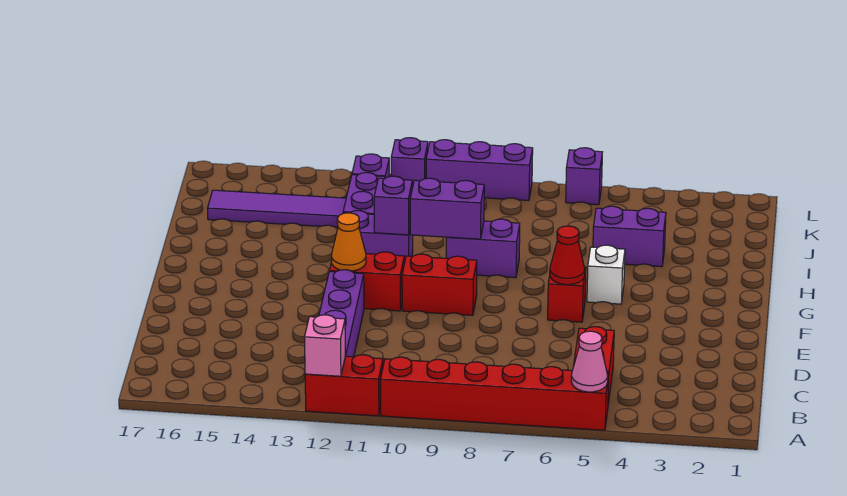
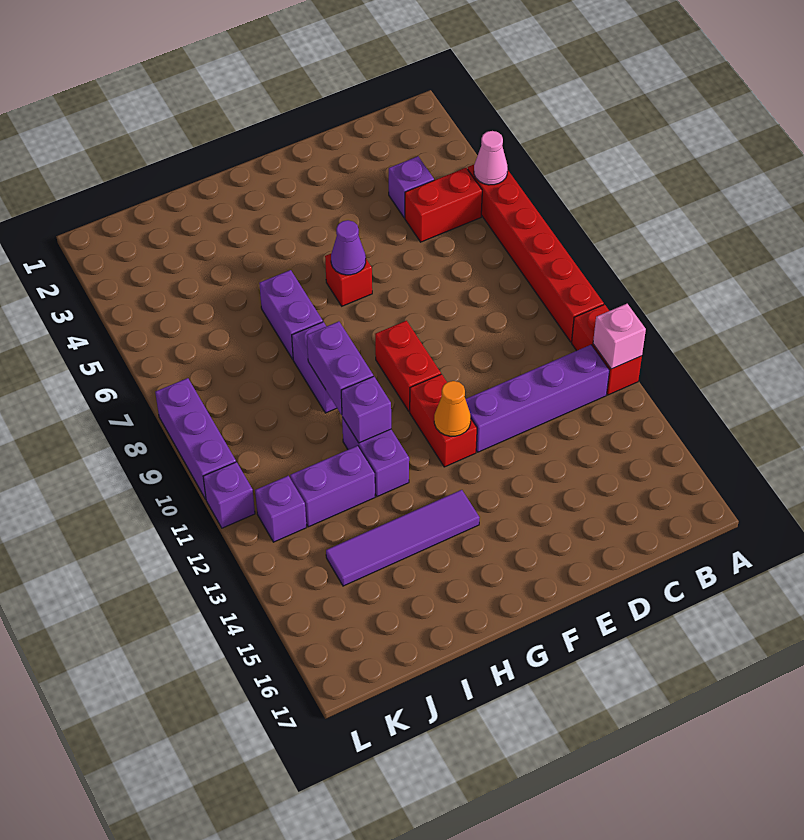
red cone F6 level 2 -> purple cone F6 level 2
white brick G5 level 1 -> none
purple brick I4:I5 level 1 -> purple brick H6:H7 level 1
purple tile J13:J16 level 1 -> purple tile G14:J14 level 1
purple brick L6 level 1 -> purple brick C4 level 1

